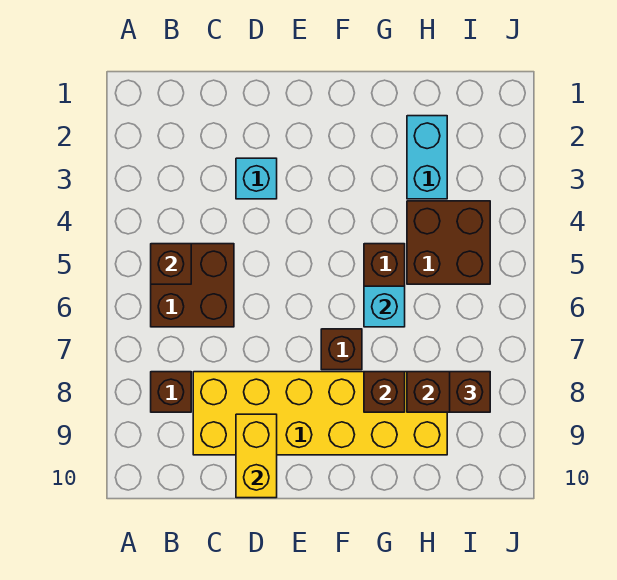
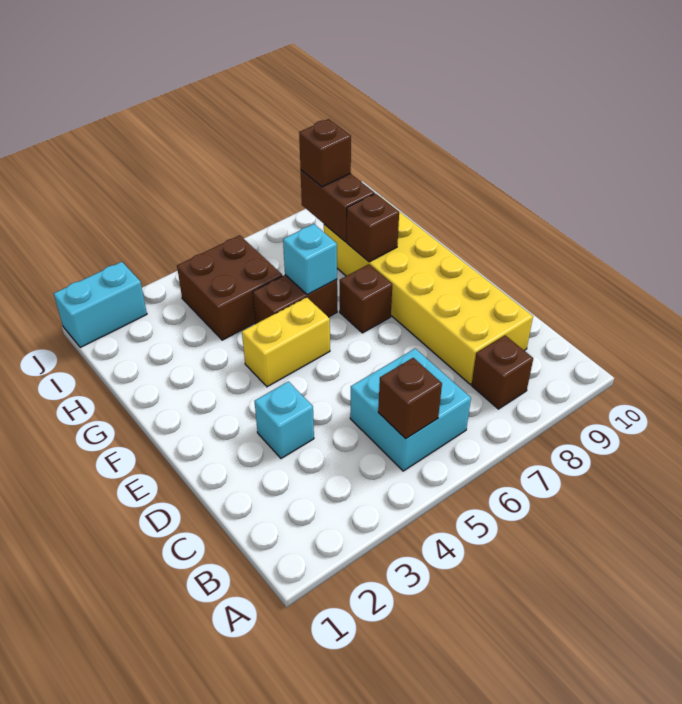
brown brick B5:C6 level 1 -> cyan brick B5:C6 level 1
yellow brick D9:D10 level 2 -> yellow brick F4:F5 level 1
cyan brick H2:H3 level 1 -> cyan brick J1:J2 level 1

